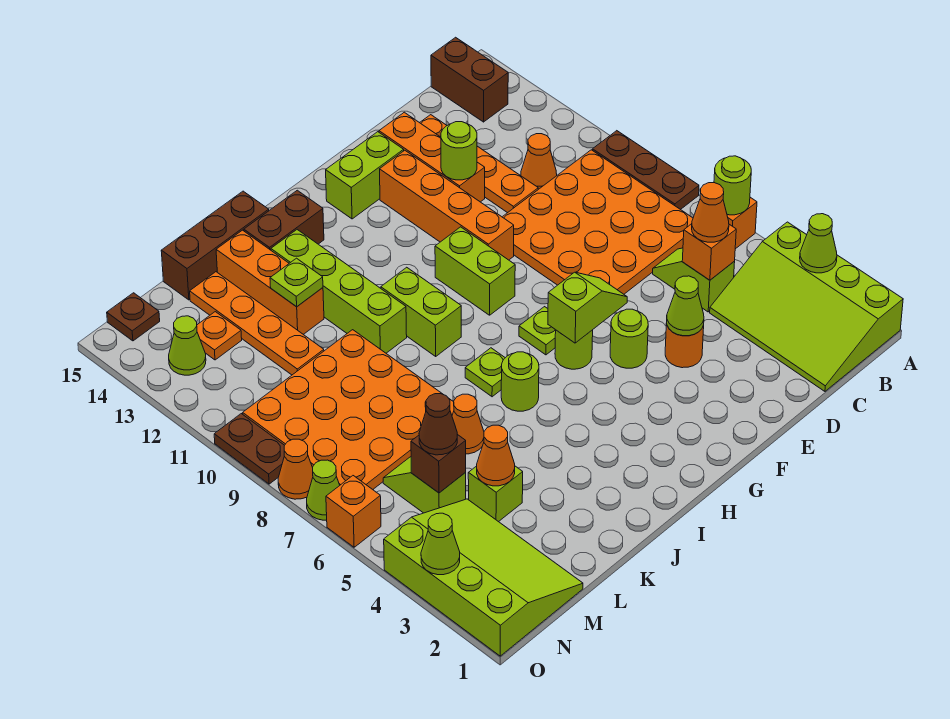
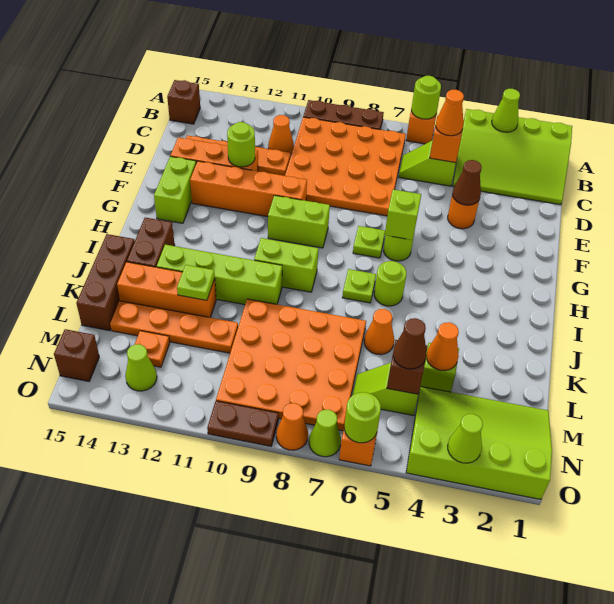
brown brick B14:B15 level 1 -> brown brick B15 level 1
lime cone E4 level 2 -> brown cone E4 level 2
lime round brick F5 level 1 -> lime round brick O6 level 2
brown plate N15 level 1 -> brown brick N15 level 1

